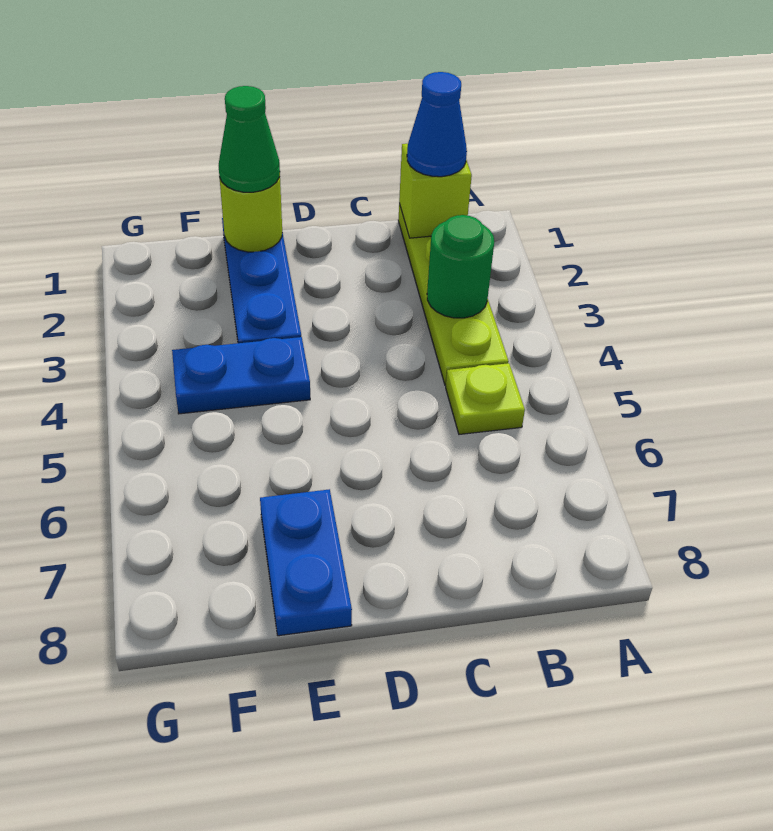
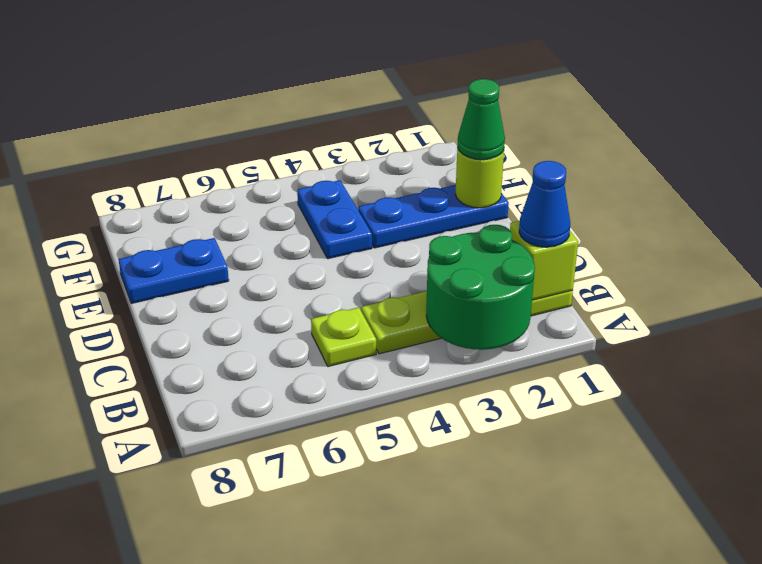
green round brick B3 level 2 -> green round brick A2:B3 level 2

